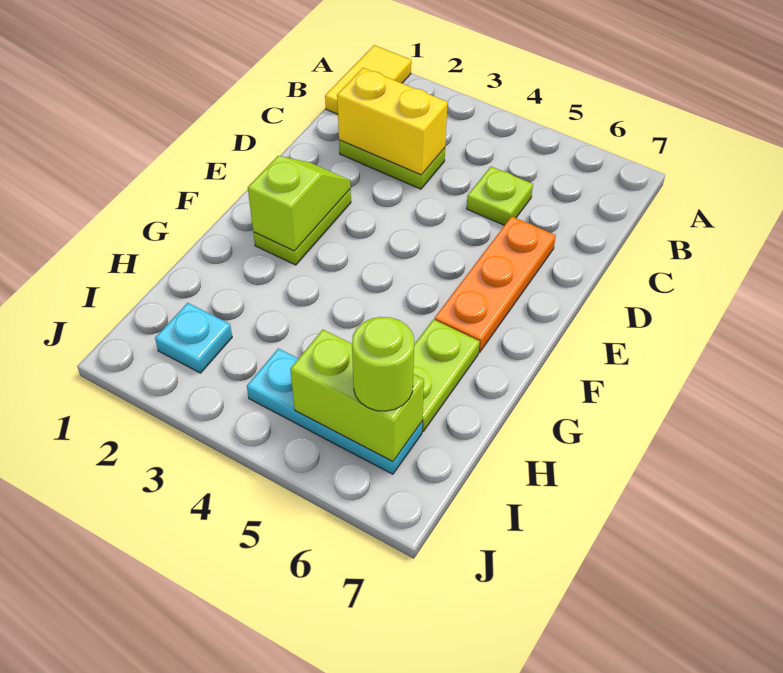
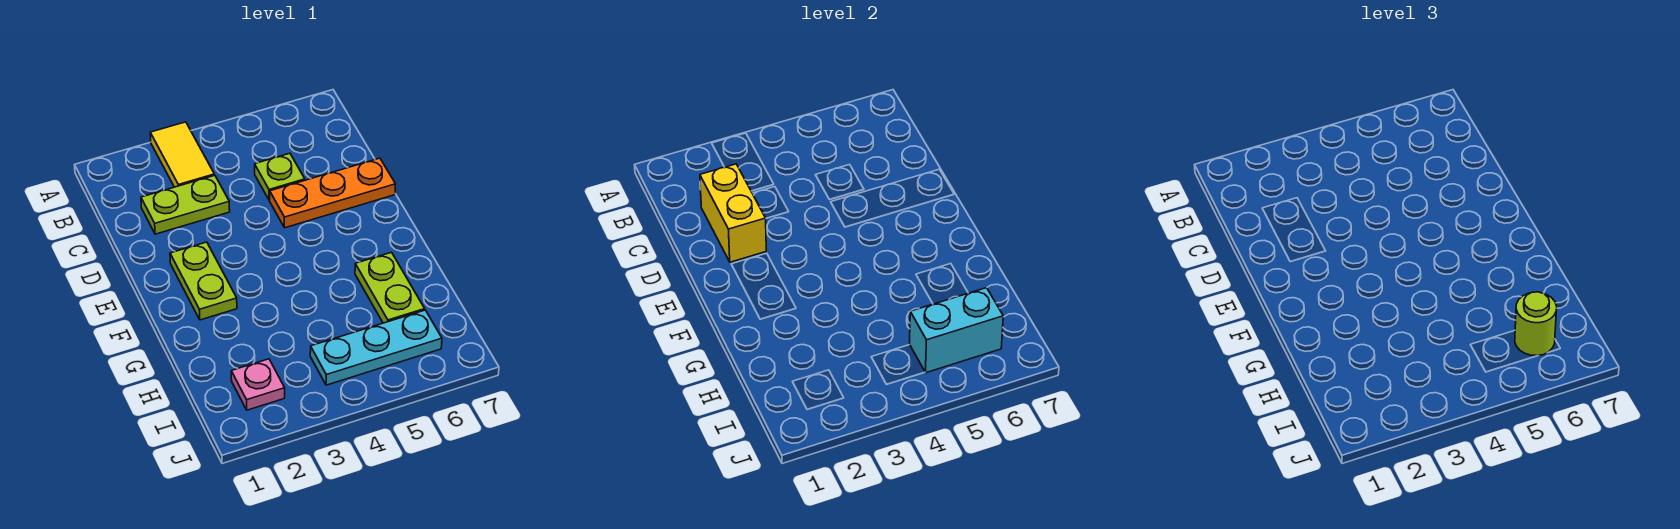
yellow tile A1:B1 level 1 -> yellow tile A3:B3 level 1
yellow brick C2:C3 level 2 -> yellow brick C2:D2 level 2
orange plate D6:F6 level 1 -> orange plate D5:D7 level 1
lime slope E2:F2 level 2 top F -> none
cyan plate I2 level 1 -> pink plate I2 level 1
lime brick I5:I6 level 2 -> cyan brick I5:I6 level 2

